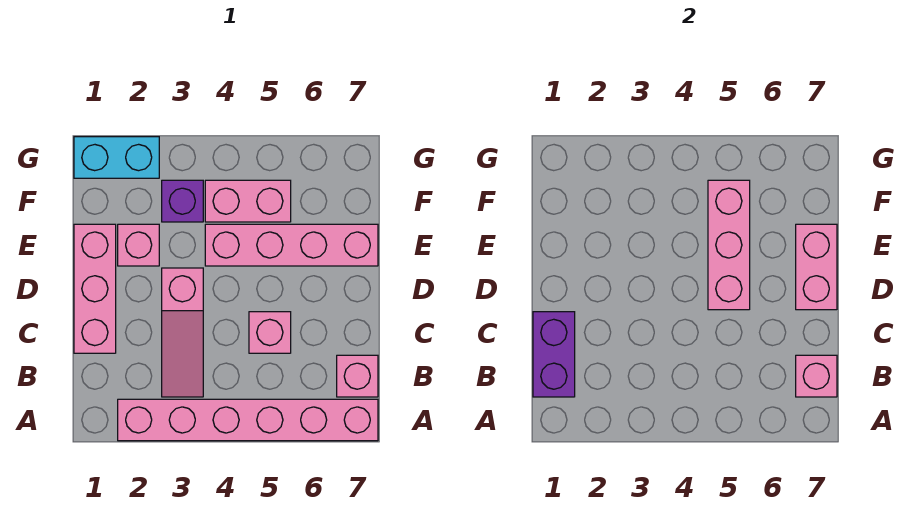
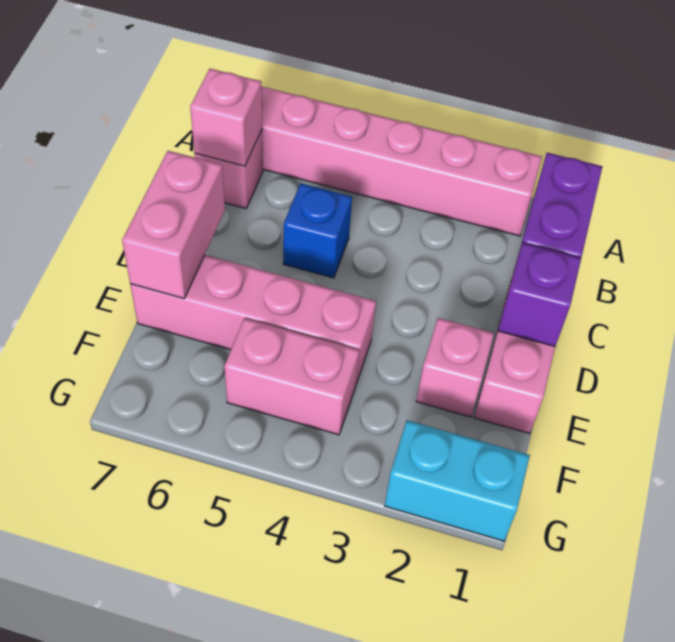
pink slope B3:D3 level 1 top D -> none
pink brick C5 level 1 -> blue brick C5 level 1
pink brick D5:F5 level 2 -> none
purple brick F3 level 1 -> purple brick D1 level 2

